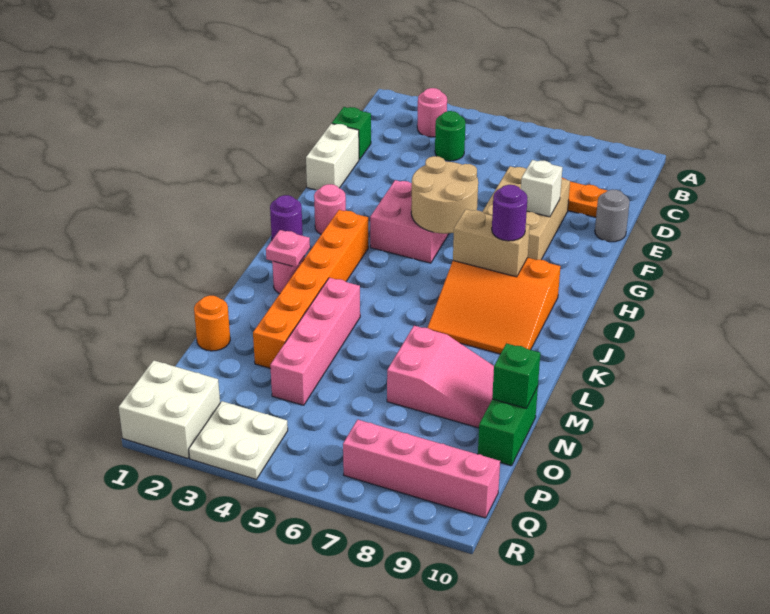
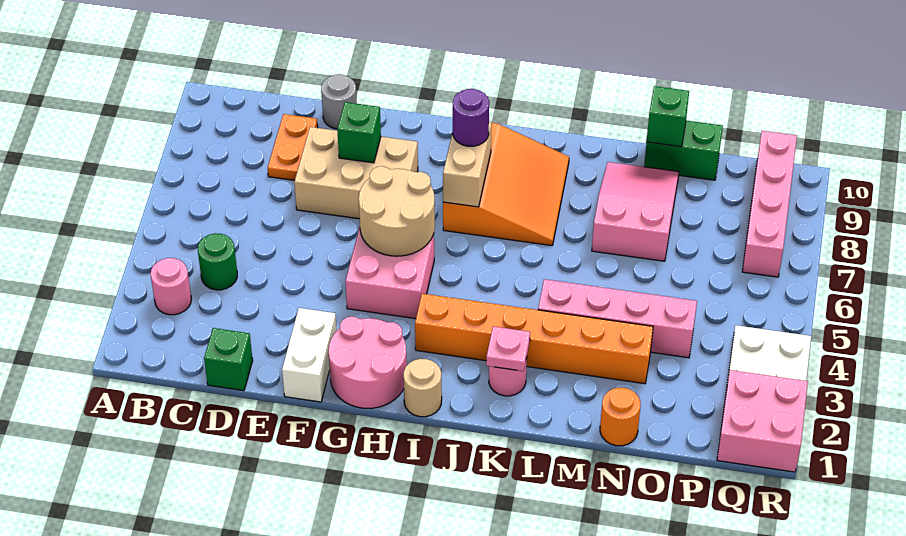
white brick E1:F1 level 1 -> white brick F1:F2 level 1
white brick F8 level 2 -> green brick F8 level 2
pink round brick H2 level 1 -> pink round brick G1:H2 level 1
purple round brick I1 level 1 -> tan round brick I1 level 1
white brick Q1:R2 level 1 -> pink brick Q1:R2 level 1

